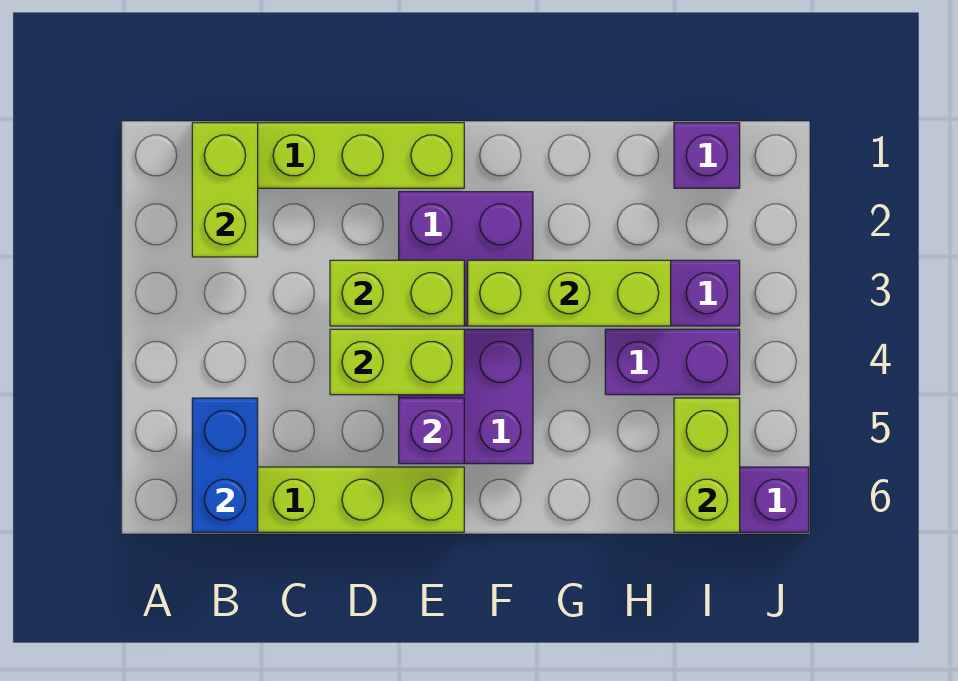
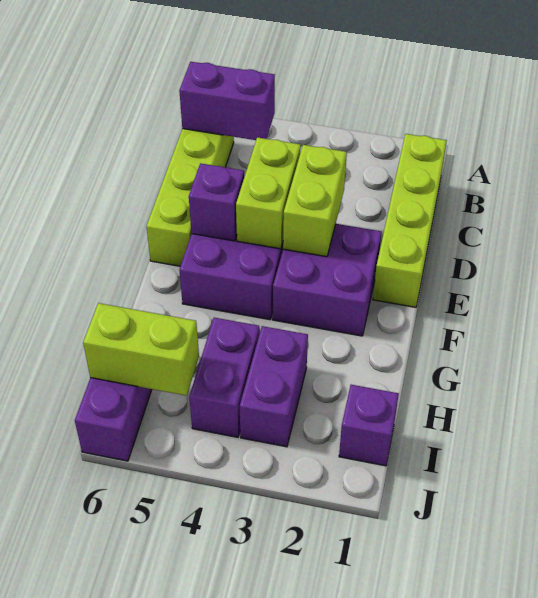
lime brick B1:B2 level 2 -> none
blue brick B5:B6 level 2 -> purple brick B5:B6 level 2
lime brick F3:H3 level 2 -> none

